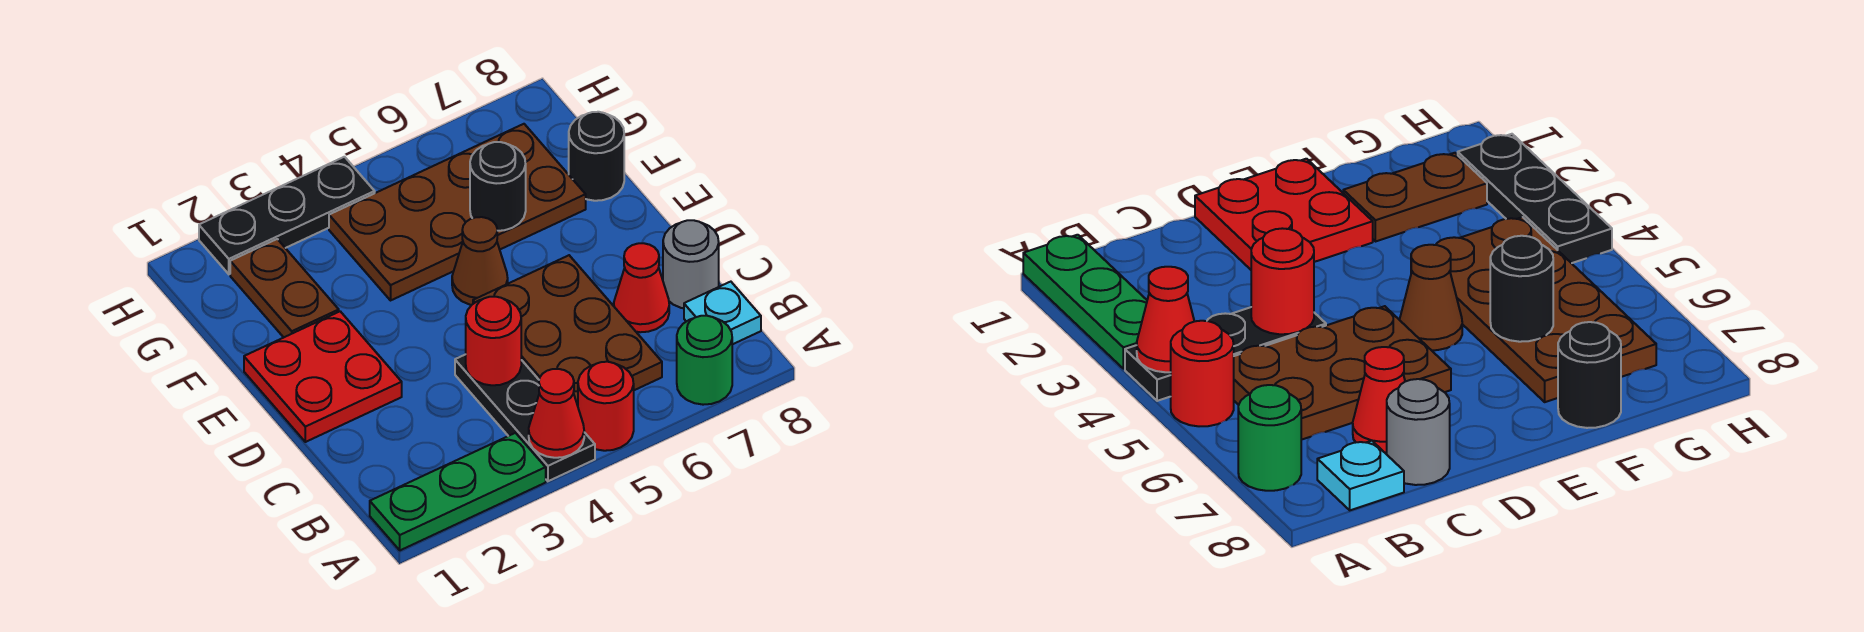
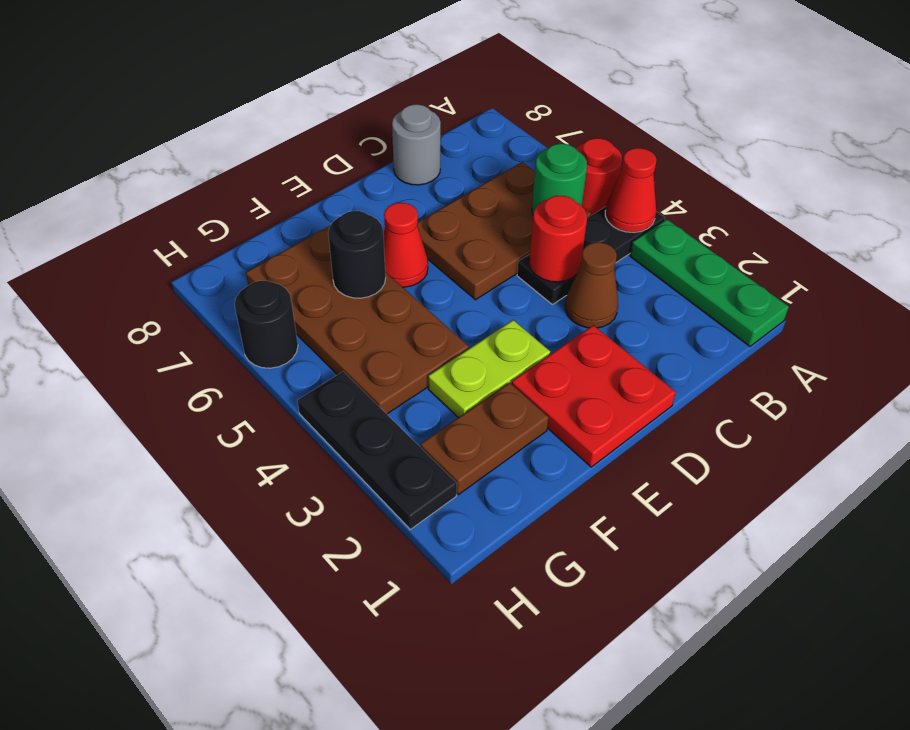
green round brick A7 level 1 -> green round brick B5 level 2
cyan plate B8 level 1 -> none
red cone C7 level 1 -> red cone E6 level 1
none -> lime plate E3:F3 level 1
brown cone E5 level 1 -> brown cone C3 level 1
black round brick F8 level 1 -> black round brick H6 level 1

